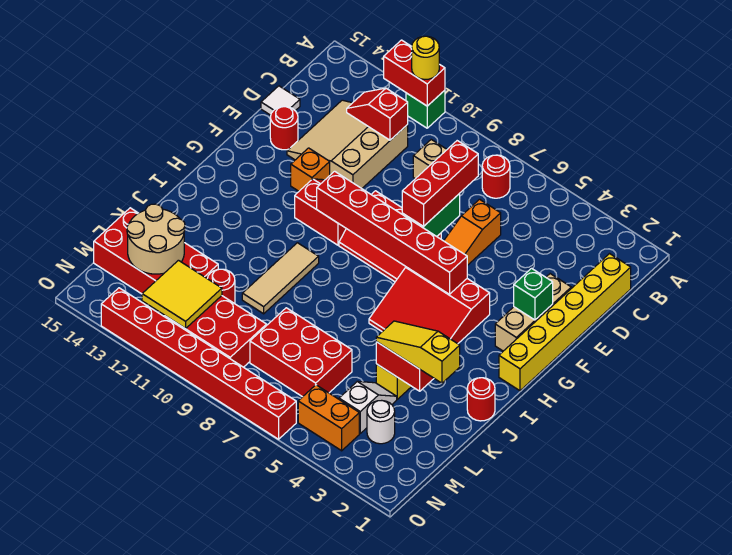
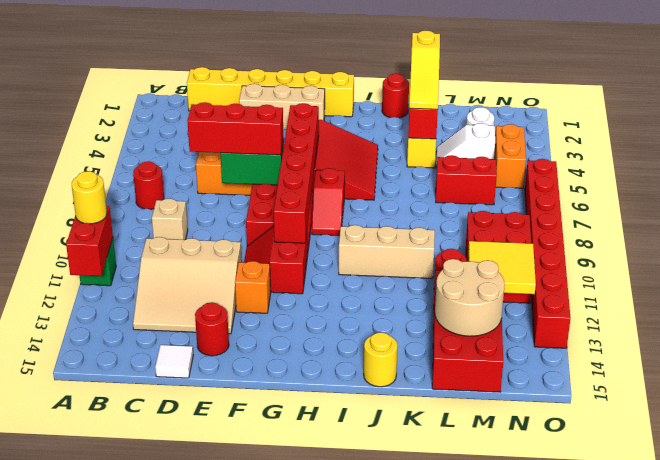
red slope C11:C12 level 2 top 11 -> red slope H7:H8 level 1 top 7
green brick F2 level 2 -> none
tan tile I10:K10 level 1 -> tan brick I10:K10 level 1
none -> yellow round brick J15 level 1
red brick L6:M8 level 1 -> red brick L6:M6 level 1

